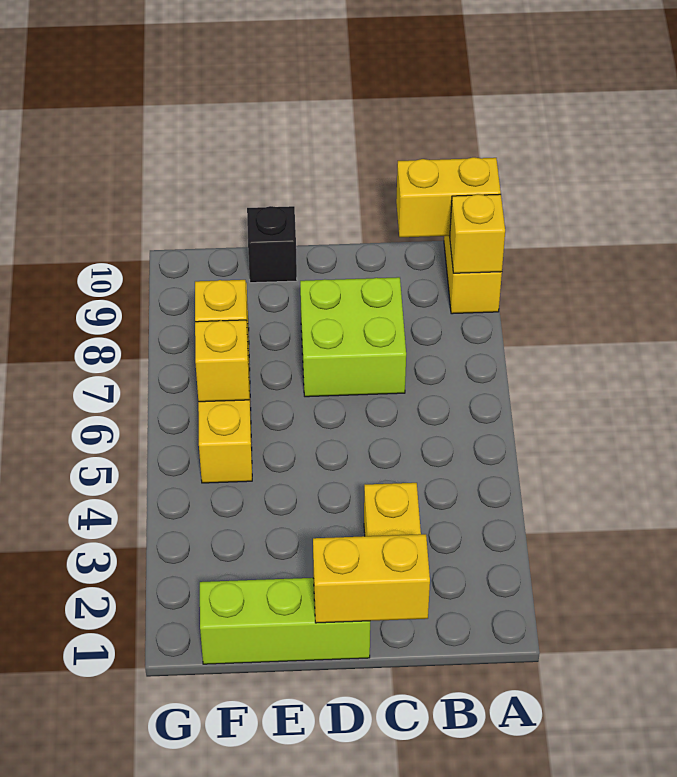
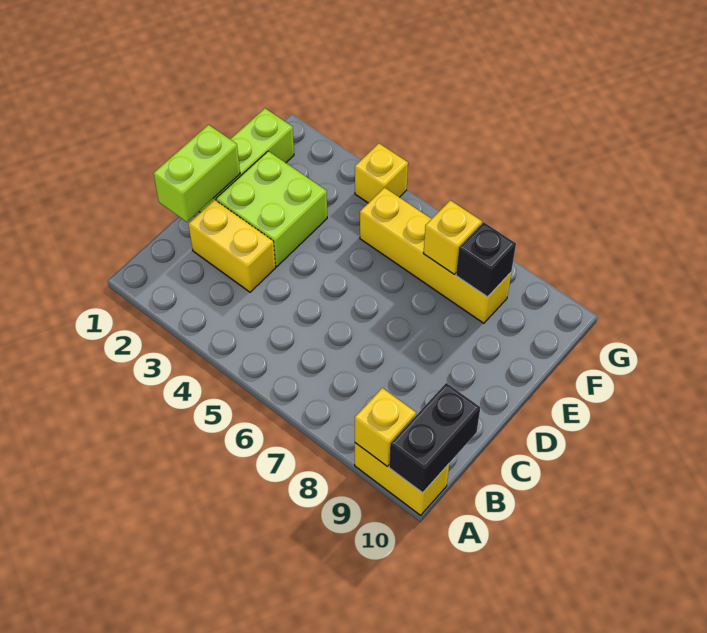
yellow brick A10:B10 level 2 -> black brick A10:B10 level 2
yellow brick C1:D1 level 2 -> lime brick C1:D1 level 2
lime brick C7:D8 level 1 -> lime brick D2:E3 level 1
black brick E10 level 1 -> black brick F8 level 2
yellow brick F6 level 2 -> yellow brick G4 level 1

